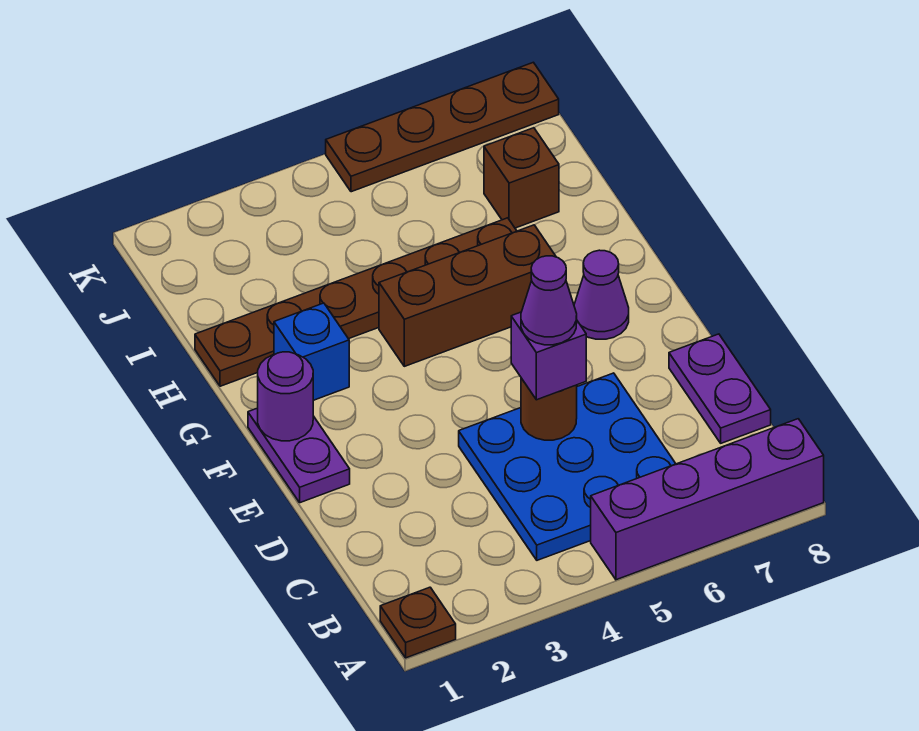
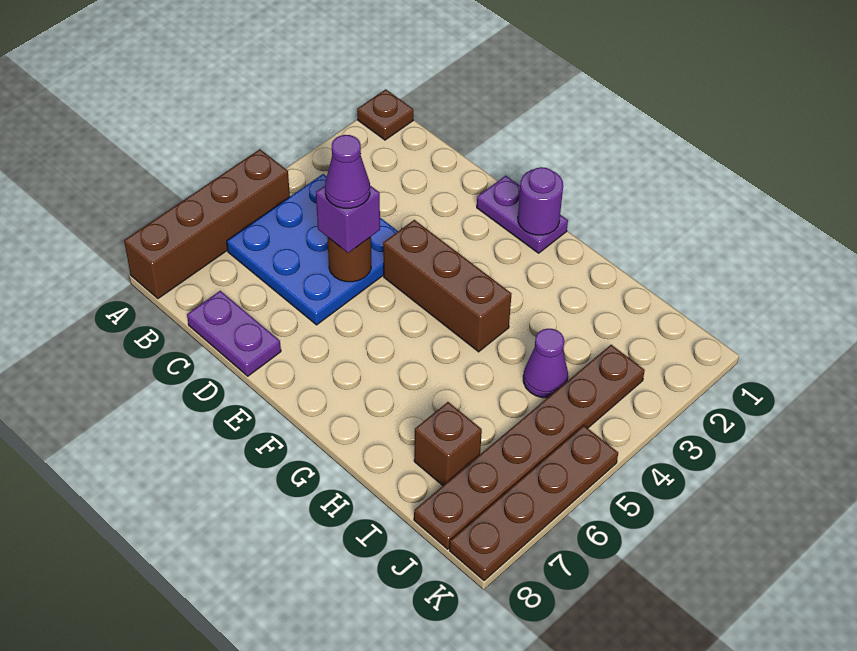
purple brick A5:A8 level 1 -> brown brick A5:A8 level 1
purple cone F7 level 1 -> purple cone I4 level 1
blue brick G2 level 1 -> none
brown brick G4:G6 level 1 -> brown brick E4:G4 level 1
brown plate H1:H6 level 1 -> brown plate J3:J8 level 1

